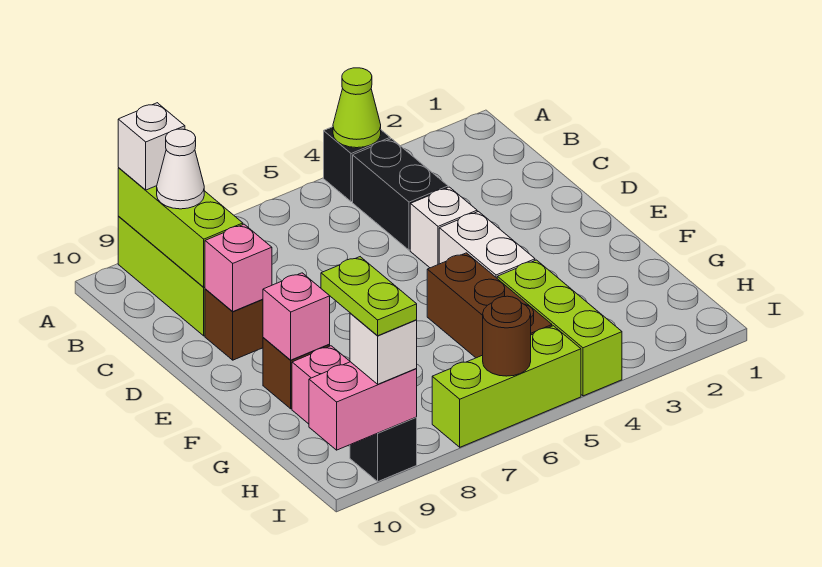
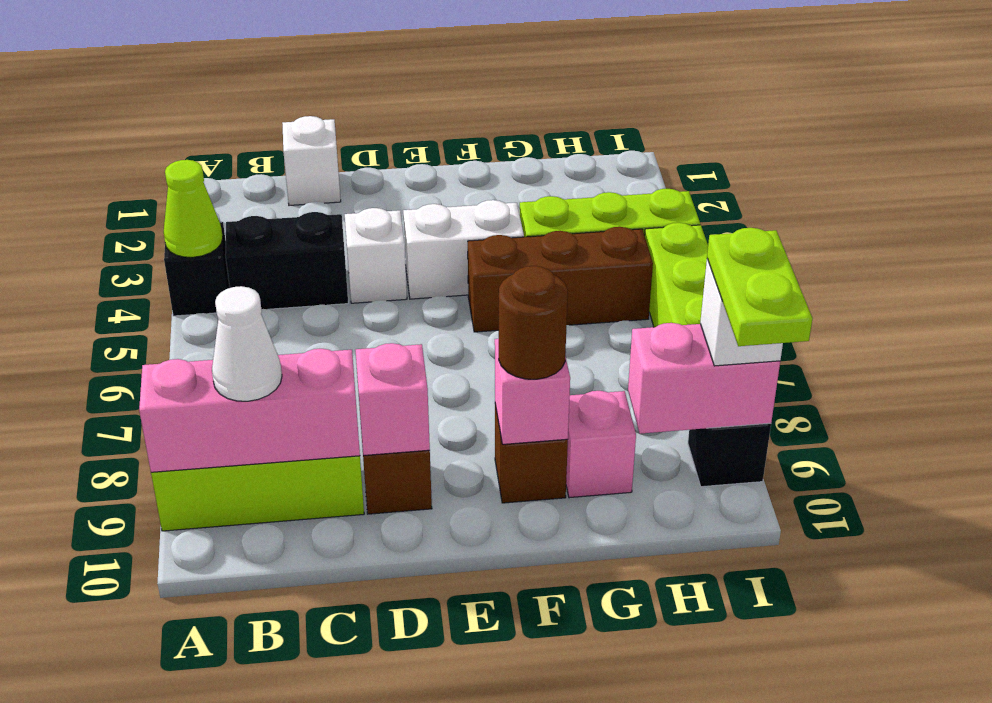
lime brick A9:C9 level 2 -> pink brick A9:C9 level 2
white brick A9 level 3 -> white brick C1 level 1
lime plate H9:I9 level 4 -> lime plate I9:I10 level 4
brown round brick I6 level 2 -> brown round brick F9 level 3
pink brick I9:I10 level 2 -> pink brick H9:I9 level 2

